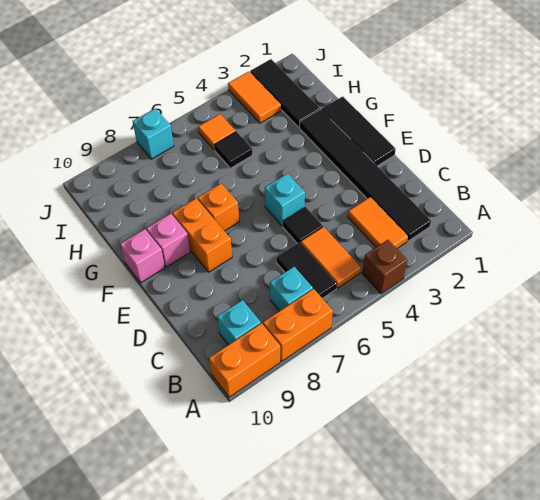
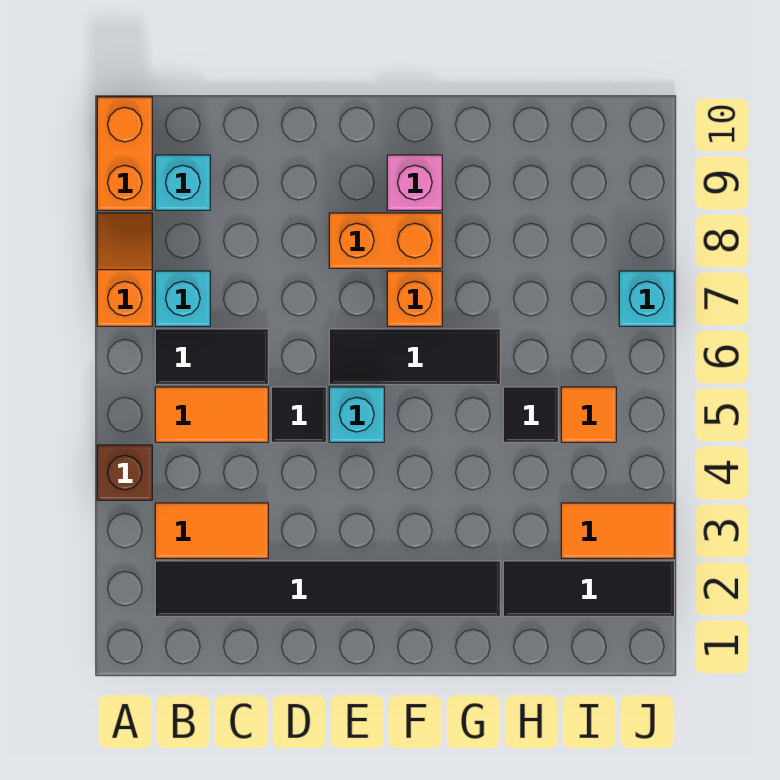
orange brick A7:A8 level 1 -> orange slope A7:A8 level 1 top 7
black tile E1:G1 level 1 -> black tile E6:G6 level 1
pink brick F10 level 1 -> none

